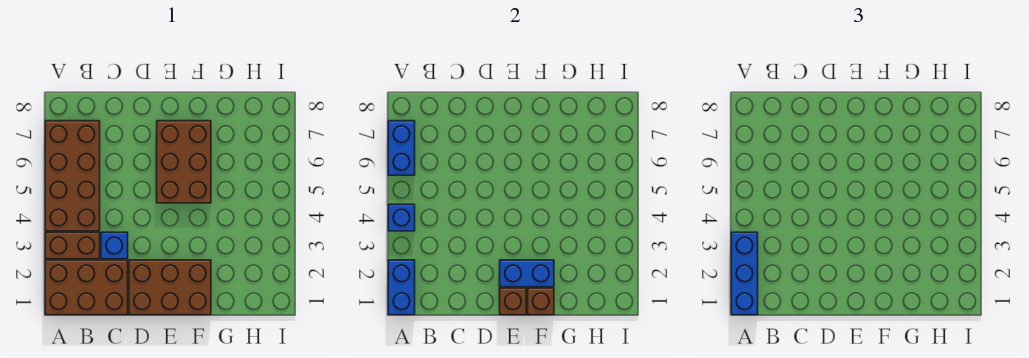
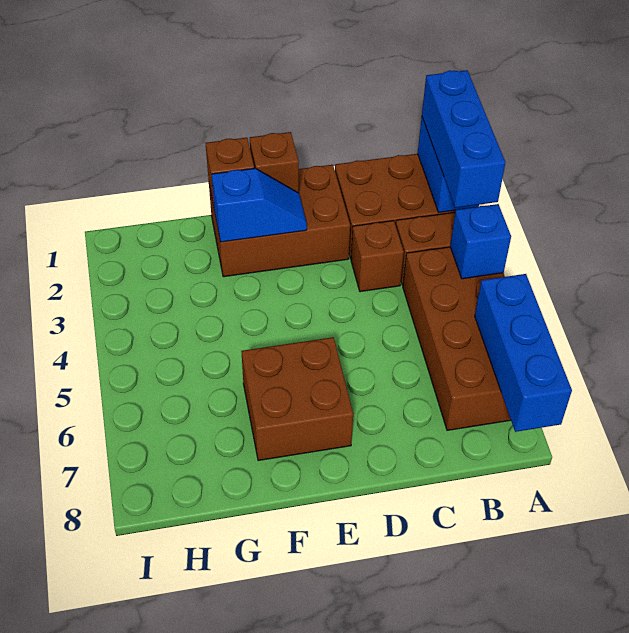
blue brick A6:A7 level 2 -> blue brick A6:A8 level 2
blue brick C3 level 1 -> brown brick C3 level 1
blue brick E2:F2 level 2 -> blue slope E2:F2 level 2 top F
brown brick E5:F7 level 1 -> brown brick E6:F7 level 1

